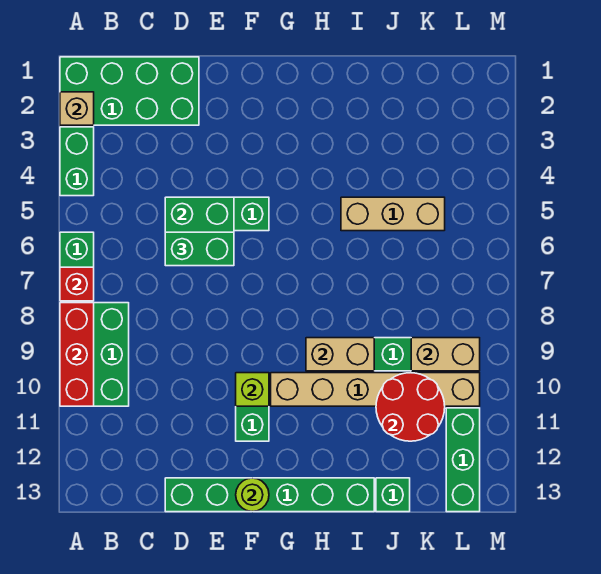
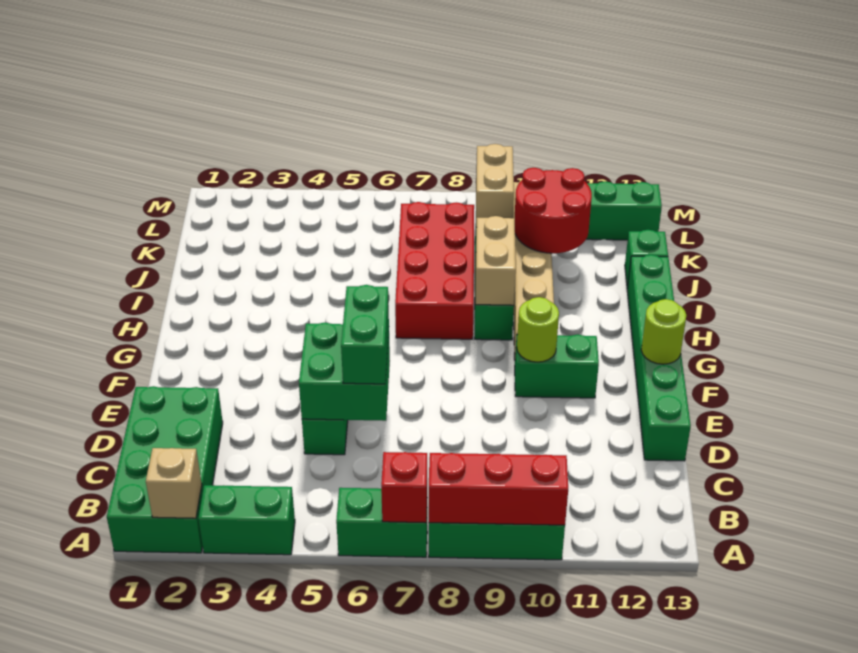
lime brick F10 level 2 -> lime round brick F10 level 2
none -> red brick H7:K8 level 1
tan brick I5:K5 level 1 -> none

